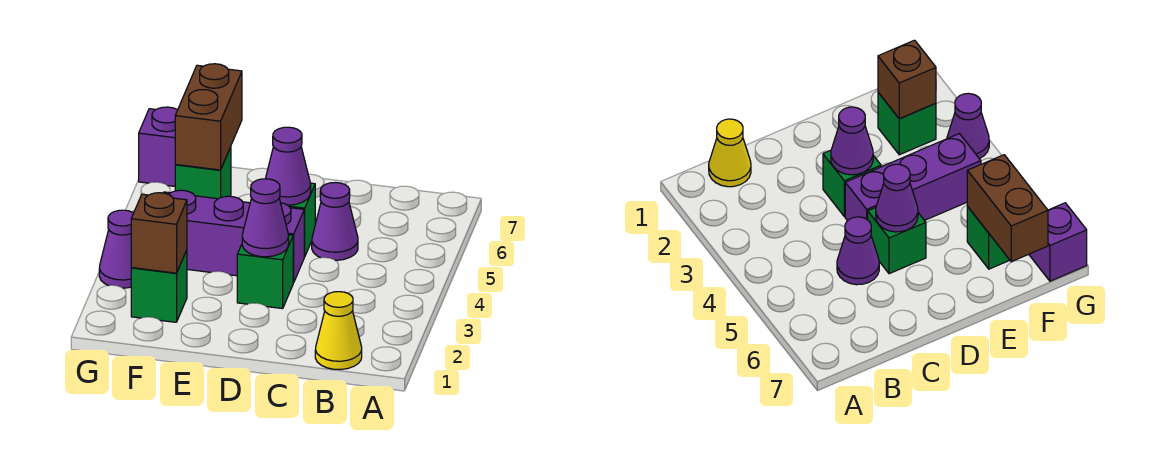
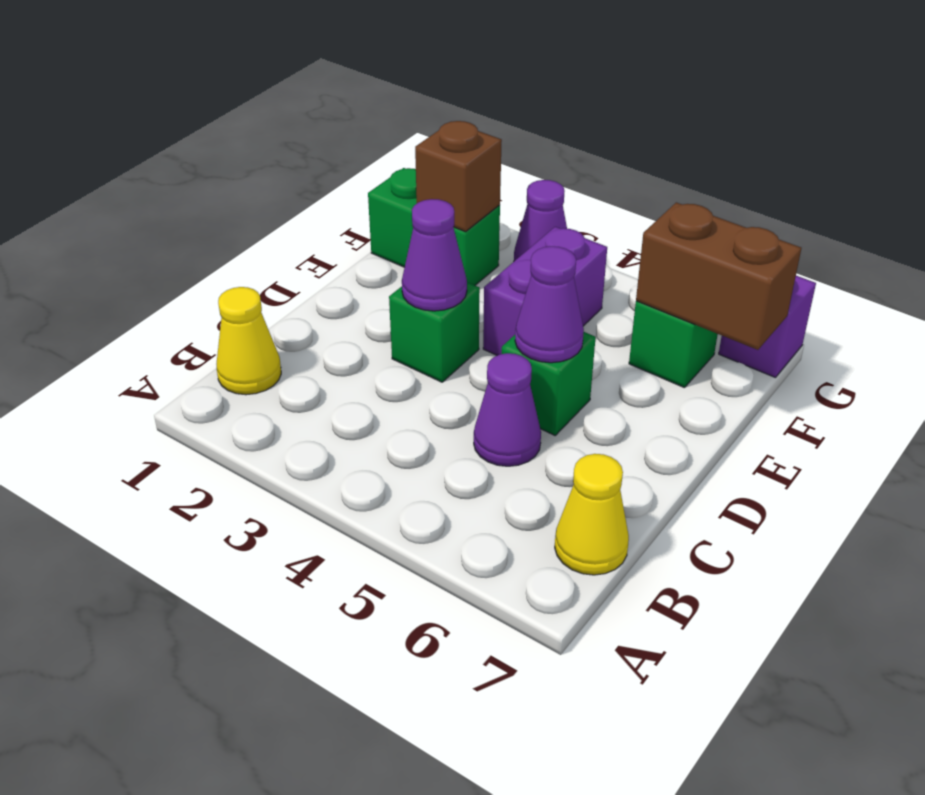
none -> yellow cone B7 level 1
purple brick D4:F4 level 1 -> purple brick E4:F4 level 1
green brick F2 level 1 -> green brick F1:F2 level 1

